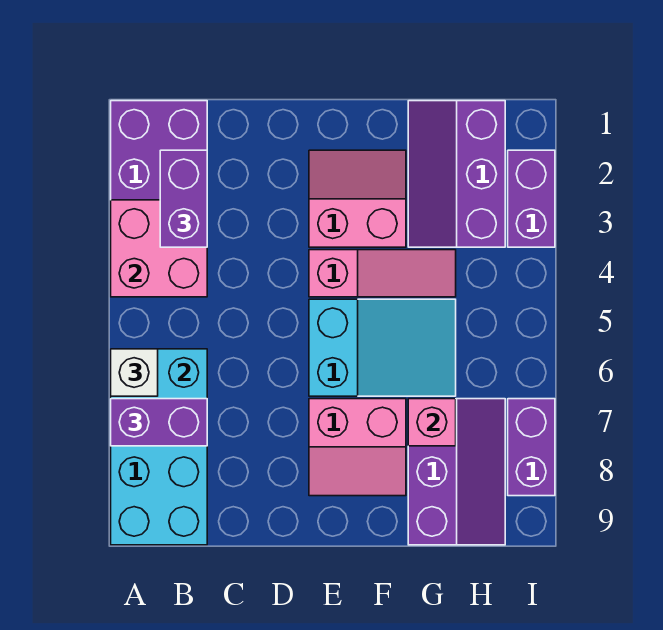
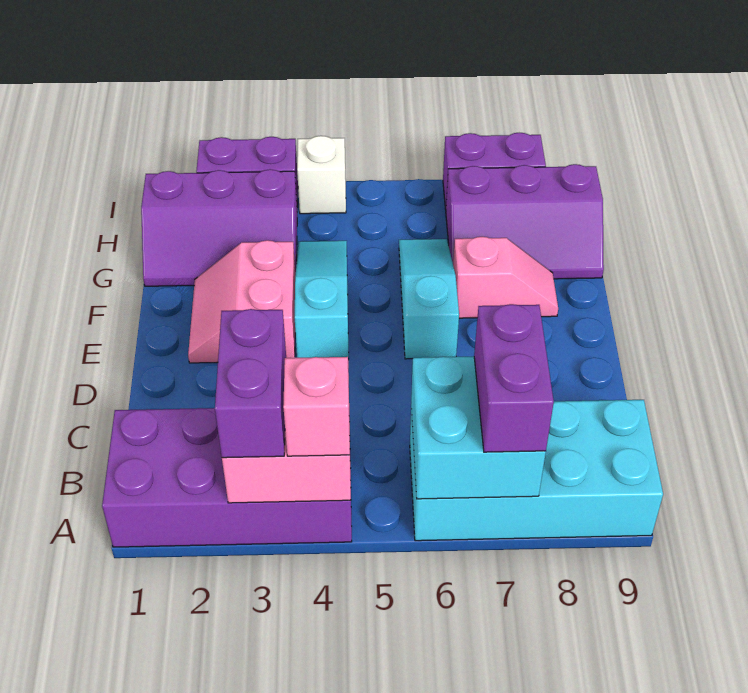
white brick A6 level 3 -> white brick I4 level 1
purple brick B2:B3 level 3 -> purple brick A3:B3 level 3
pink slope E4:G4 level 1 top E -> cyan slope E4:G4 level 1 top E
cyan slope E5:G6 level 1 top E -> cyan slope E6:G6 level 1 top E
pink slope E7:F8 level 1 top 7 -> pink slope F7:F8 level 1 top 7
purple slope G7:H9 level 1 top G -> purple slope G7:H9 level 1 top H
pink brick G7 level 2 -> pink brick A4 level 3

